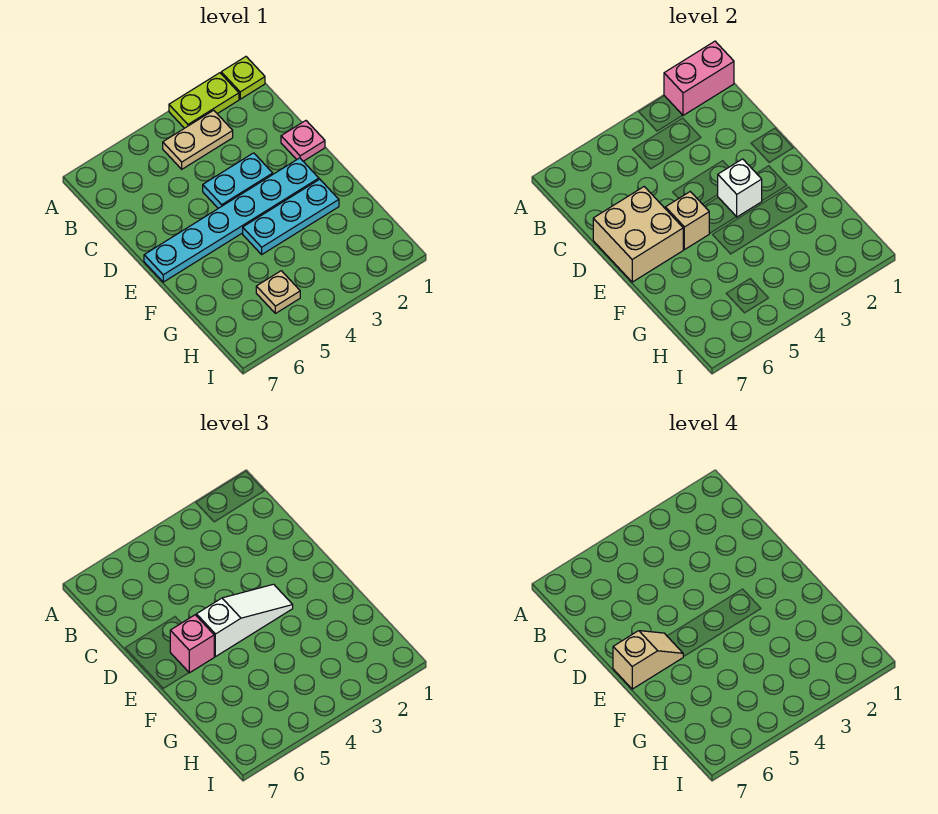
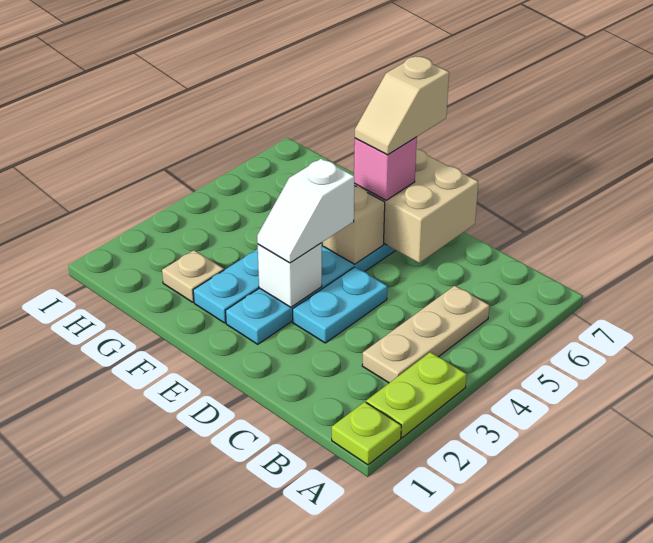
pink brick A1:A2 level 2 -> none
tan plate B3:B4 level 1 -> tan plate B3:B5 level 1
pink plate D1 level 1 -> none
white slope E3:E5 level 3 top 5 -> white slope E3:E4 level 3 top 4
tan plate H5 level 1 -> tan plate G2 level 1

